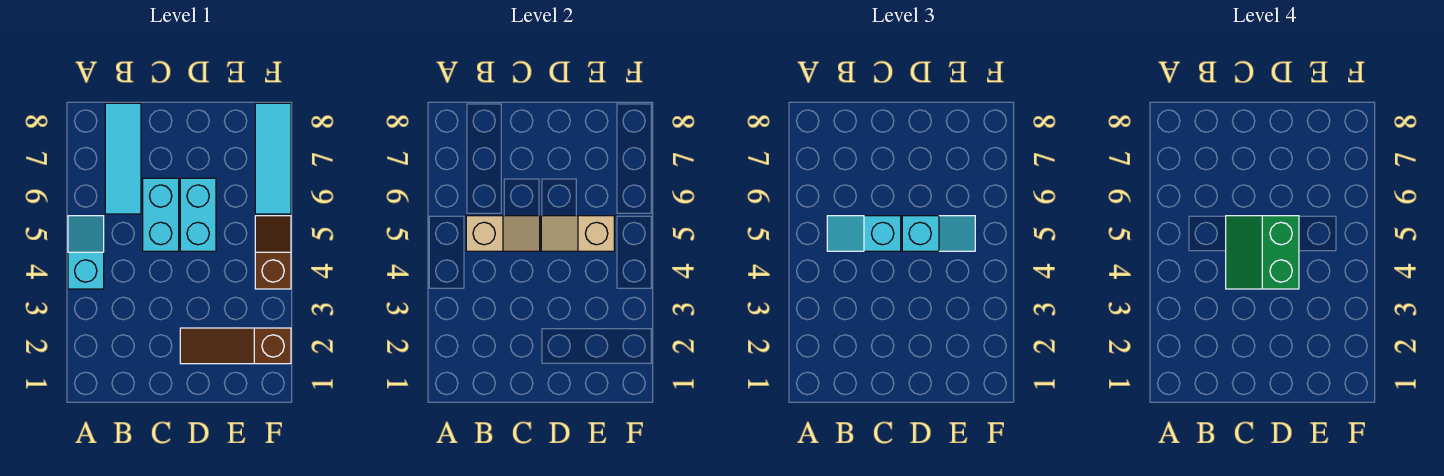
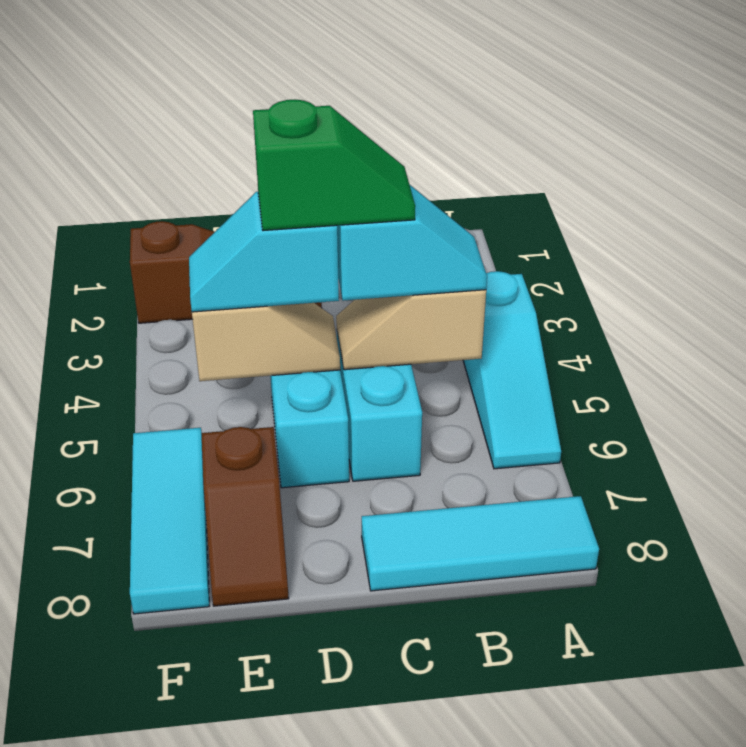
cyan slope A4:A5 level 1 top 4 -> cyan slope A4:A6 level 1 top 4
cyan tile B6:B8 level 1 -> cyan tile A8:C8 level 1
green slope C4:D5 level 4 top D -> green slope C5:D5 level 4 top D
brown slope F4:F5 level 1 top 4 -> brown slope E7:E8 level 1 top 7

